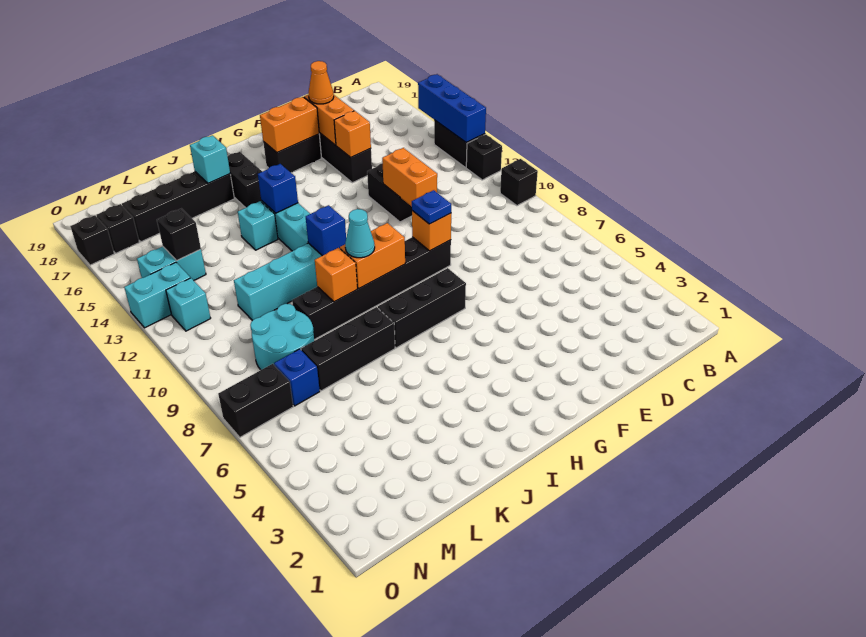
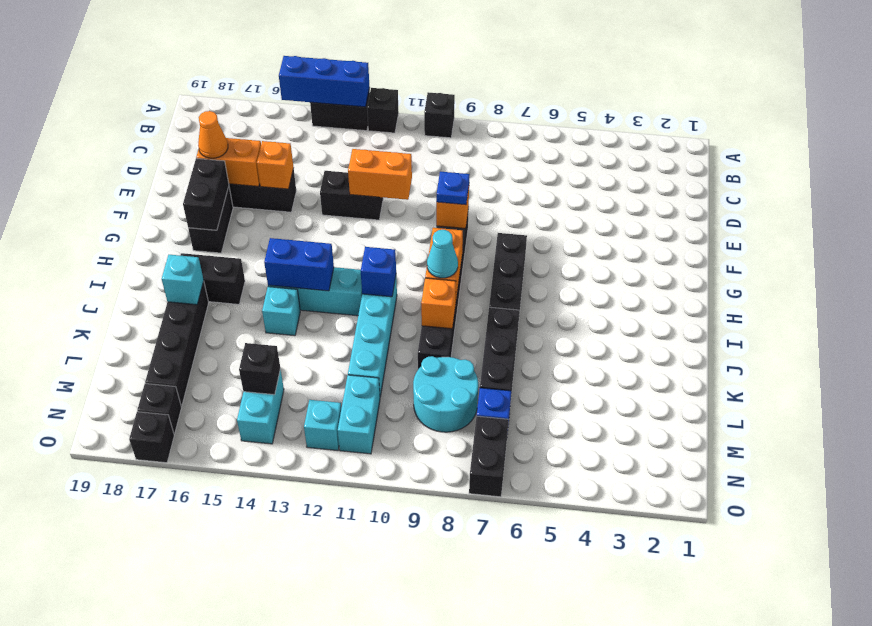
orange brick F17:G17 level 2 -> black brick F17:G17 level 2
blue brick I14 level 2 -> blue brick I13:I14 level 2
cyan brick N13:O13 level 1 -> cyan brick M11:N11 level 1

